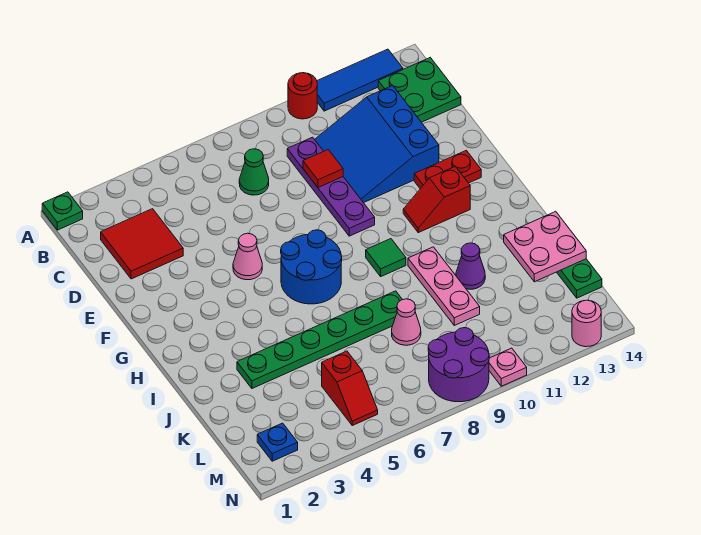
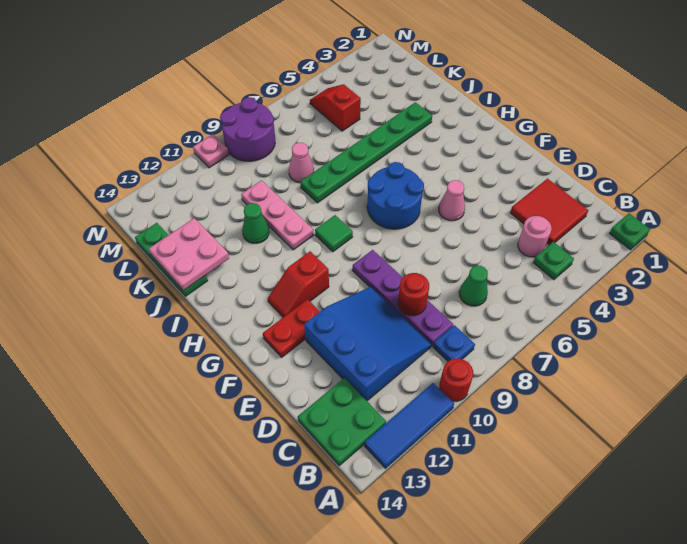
none -> green plate B4 level 1
red tile D9 level 2 -> red round brick D9 level 2
red slope G11:G12 level 1 top 12 -> red slope G11:G12 level 1 top 11
purple cone J11 level 1 -> green cone J11 level 1
blue plate M2 level 1 -> blue plate B9 level 1
pink round brick N13 level 1 -> pink round brick C4 level 1

